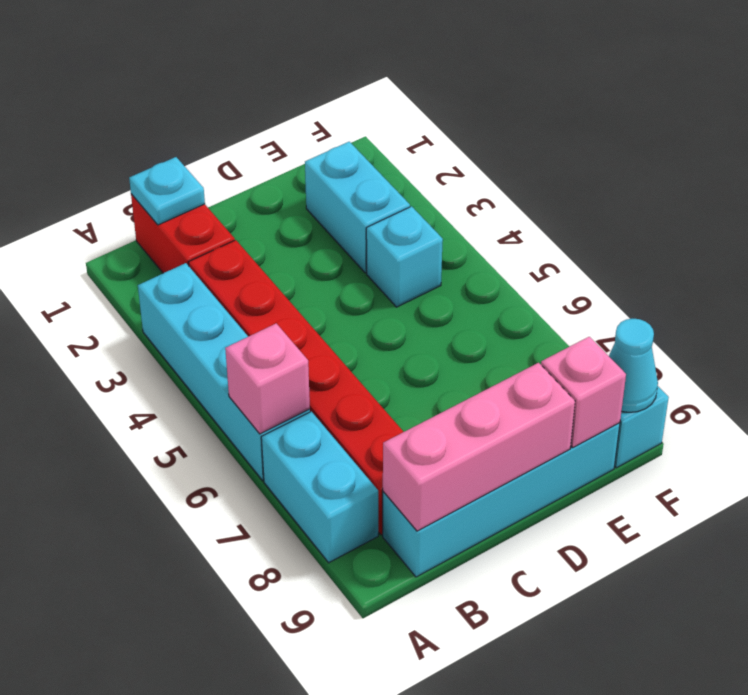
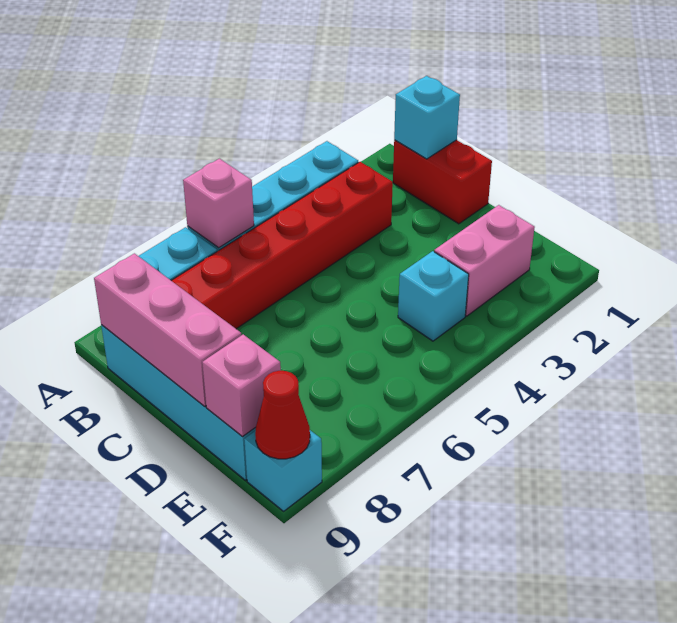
red brick B1:B2 level 1 -> red brick B1:C1 level 1
cyan plate B1 level 2 -> cyan brick B1 level 2
cyan brick E2:E3 level 1 -> pink brick E2:E3 level 1
cyan cone F9 level 2 -> red cone F9 level 2

